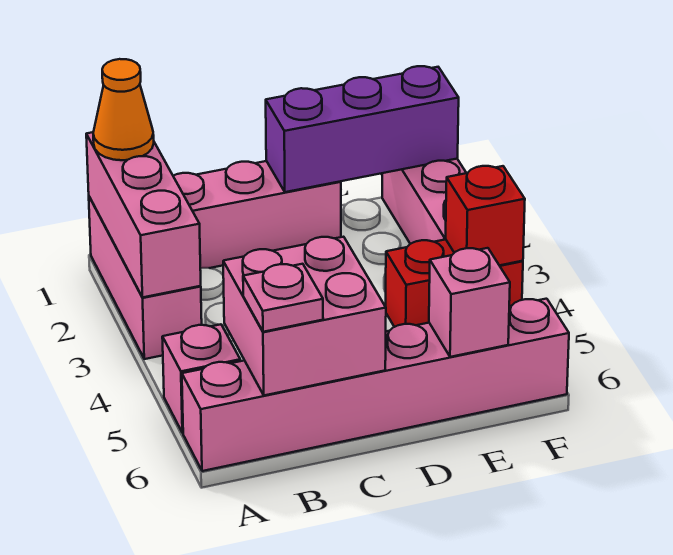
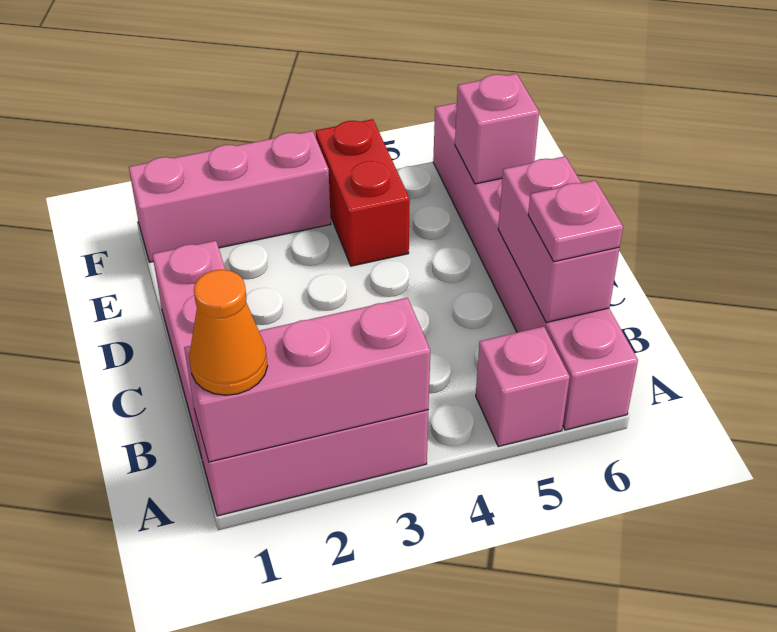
pink brick B5:C6 level 2 -> pink brick B6:C6 level 2
purple brick D1:F1 level 2 -> none
red brick F4 level 2 -> none

